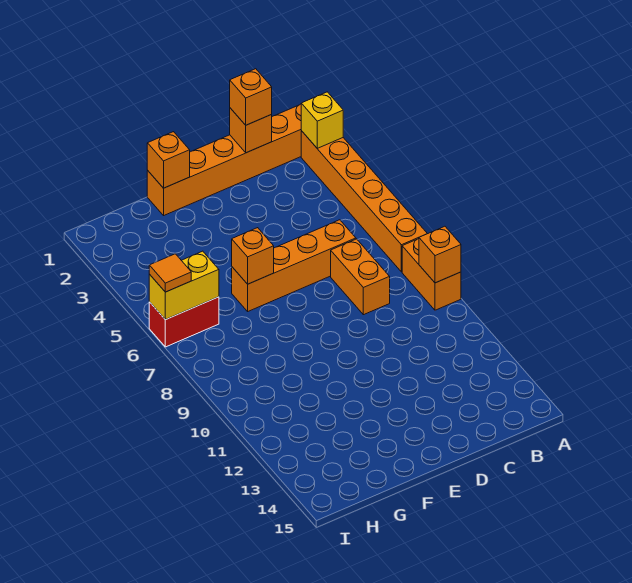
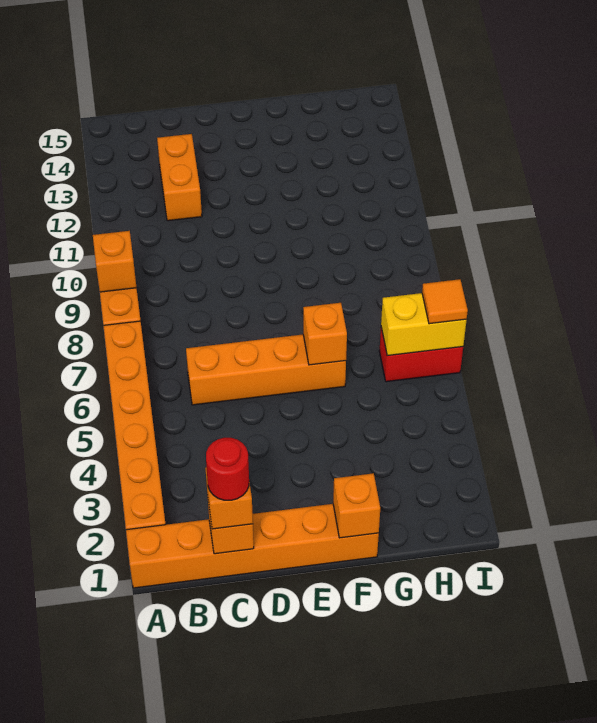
yellow brick A2 level 2 -> none
none -> red round brick C1 level 4
orange brick C7:C8 level 1 -> orange brick C12:C13 level 1

